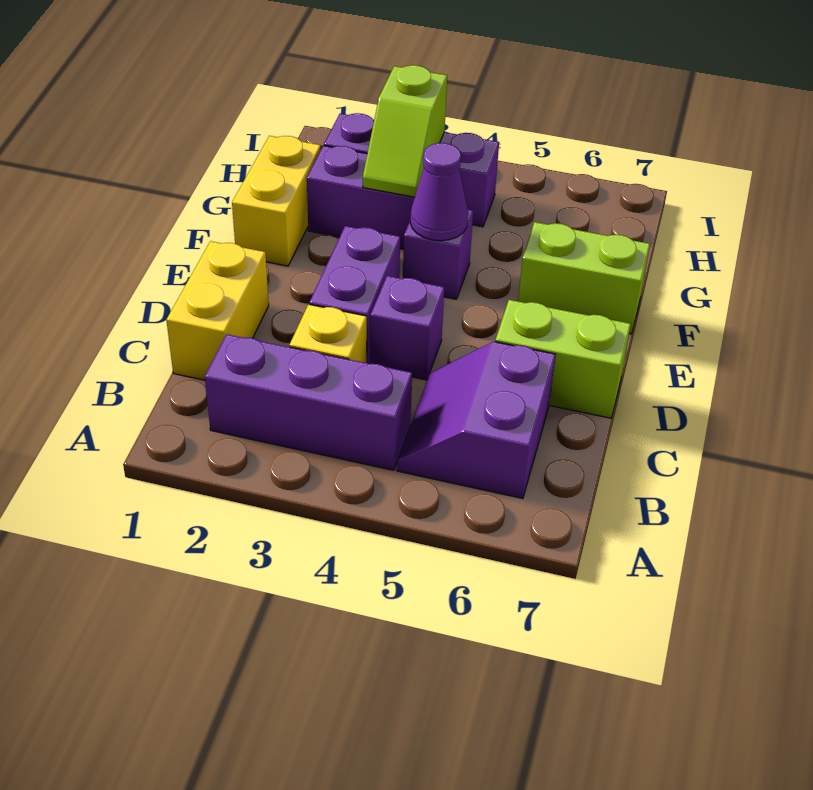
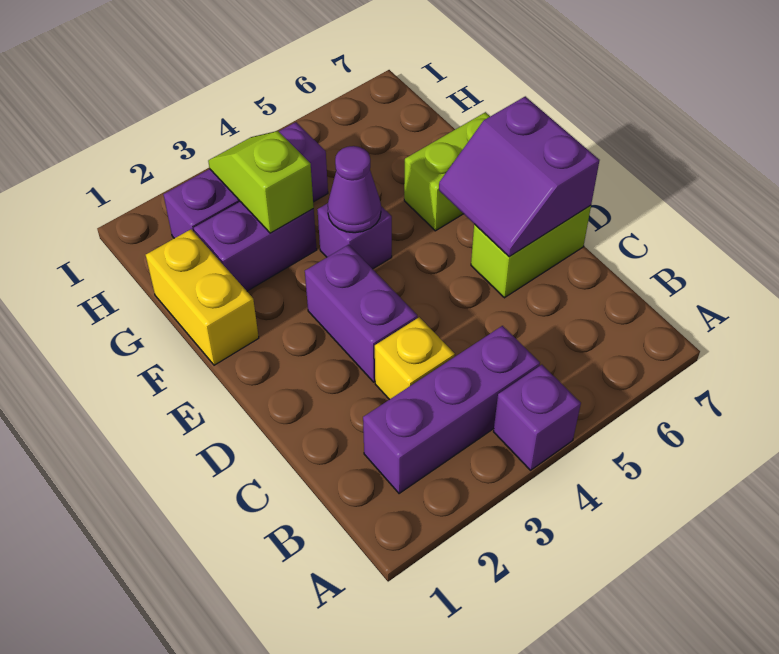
purple slope B5:C6 level 1 top 6 -> purple slope D6:E7 level 2 top 7
yellow brick C1:D1 level 1 -> none
purple brick D4 level 1 -> purple brick A4 level 1
lime slope G3:H3 level 2 top H -> lime slope G3:H3 level 2 top G

